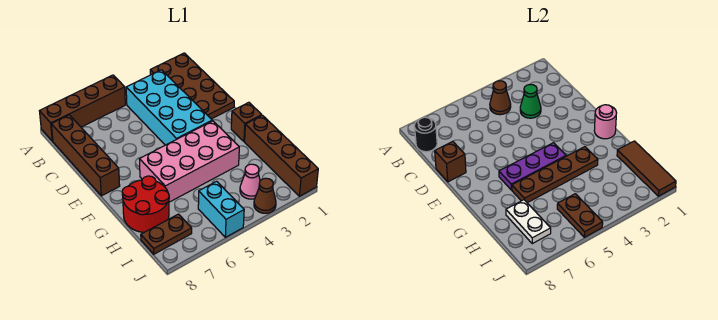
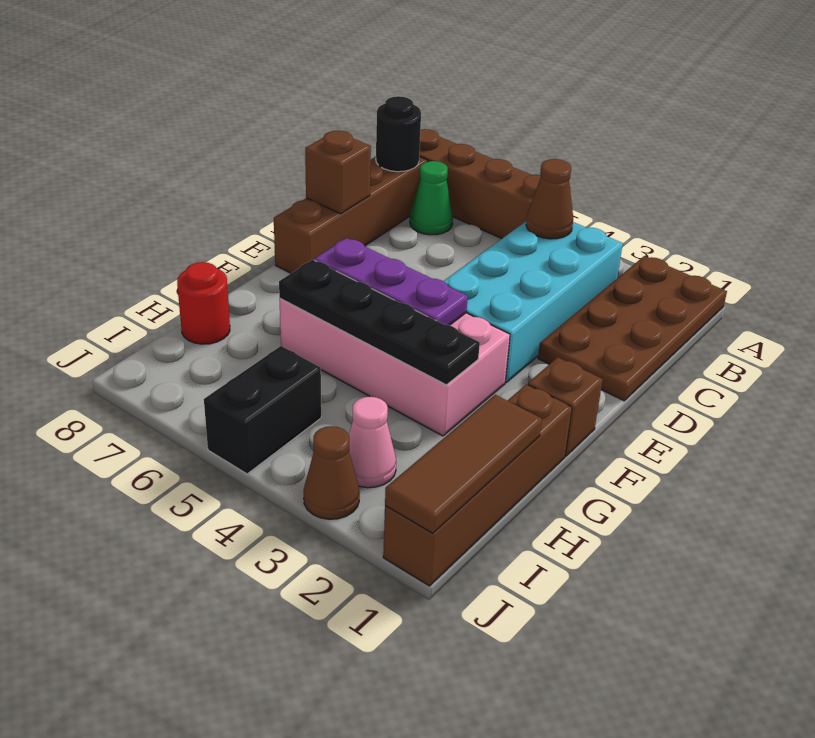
green cone C3 level 2 -> green cone B7 level 1
pink round brick F1 level 2 -> none
brown plate G3:G6 level 2 -> black plate G3:G6 level 2
red round brick G7:H8 level 1 -> red round brick H8 level 1
white plate H7:I7 level 2 -> none
cyan brick I5:J5 level 1 -> black brick I5:J5 level 1
brown plate I5:J5 level 2 -> none
brown plate I7:I8 level 1 -> none

